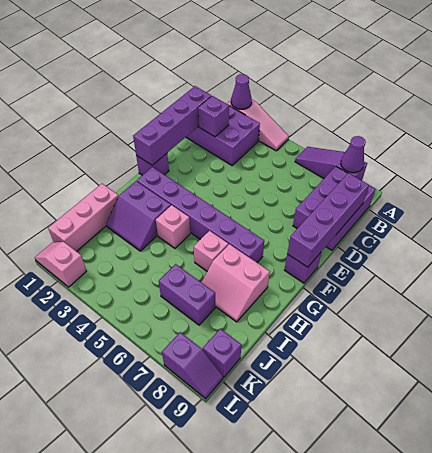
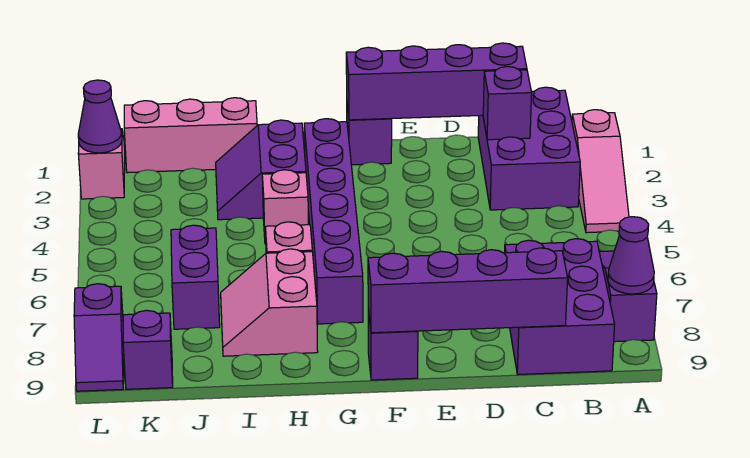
purple cone A2 level 2 -> purple cone L2 level 2
purple brick B8:D9 level 1 -> purple brick B7:C9 level 1

